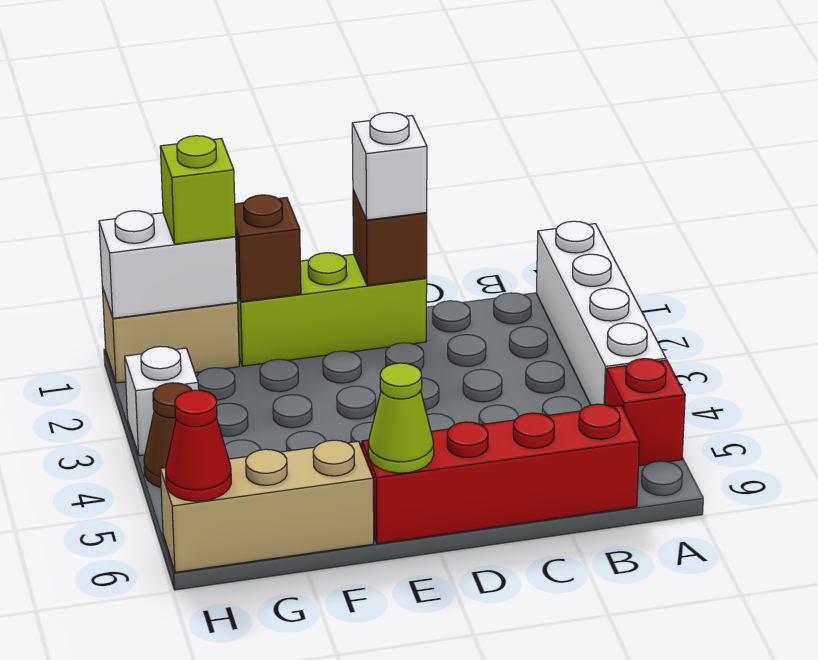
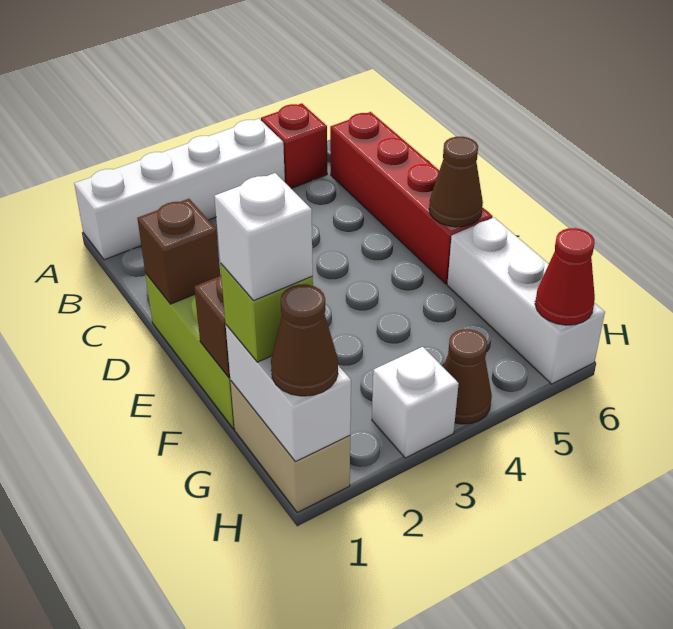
white brick D1 level 3 -> white brick G1 level 4
lime cone E6 level 2 -> brown cone E6 level 2
tan brick F6:H6 level 1 -> white brick F6:H6 level 1
none -> brown cone H1 level 3

